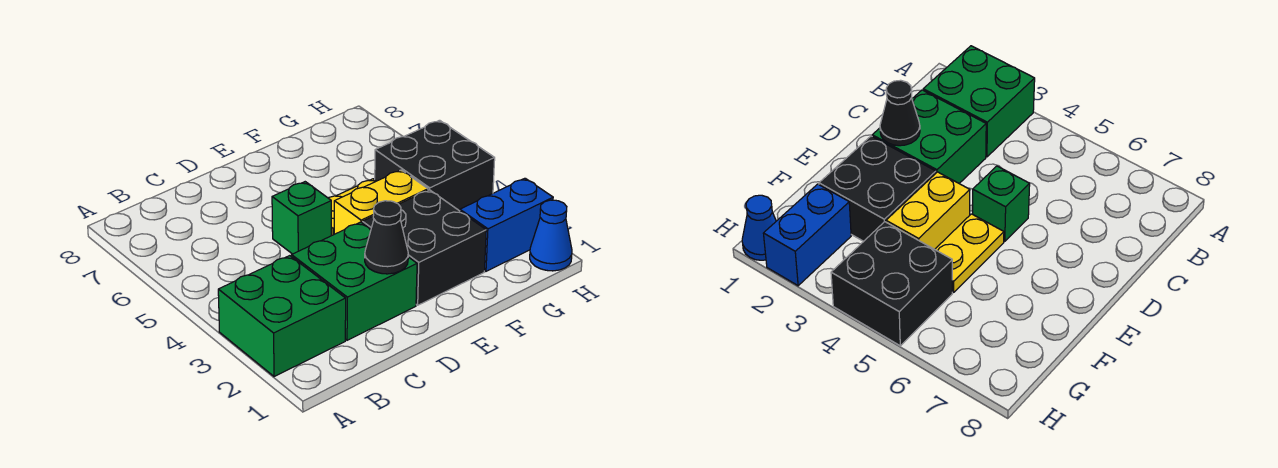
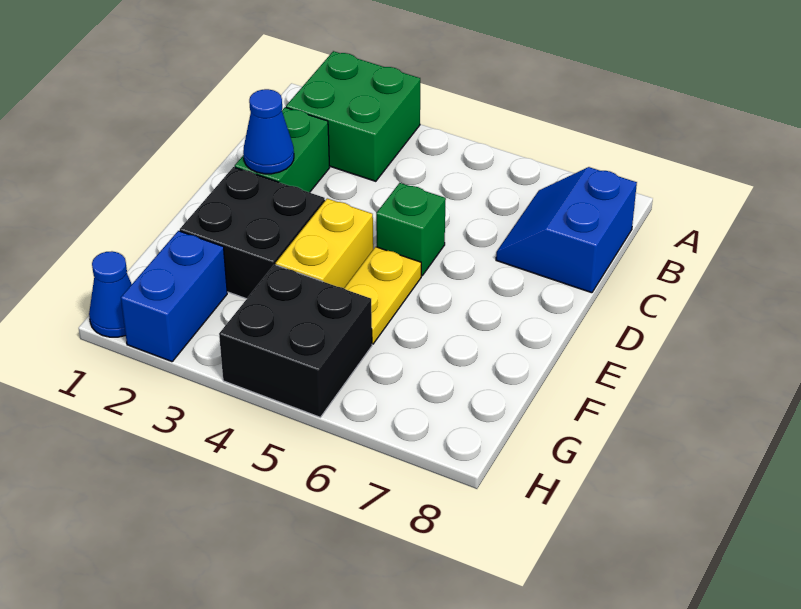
none -> blue slope B7:C8 level 1 top 8
green brick C2:D3 level 1 -> green brick C2:D2 level 1
black cone D2 level 2 -> blue cone D2 level 2

